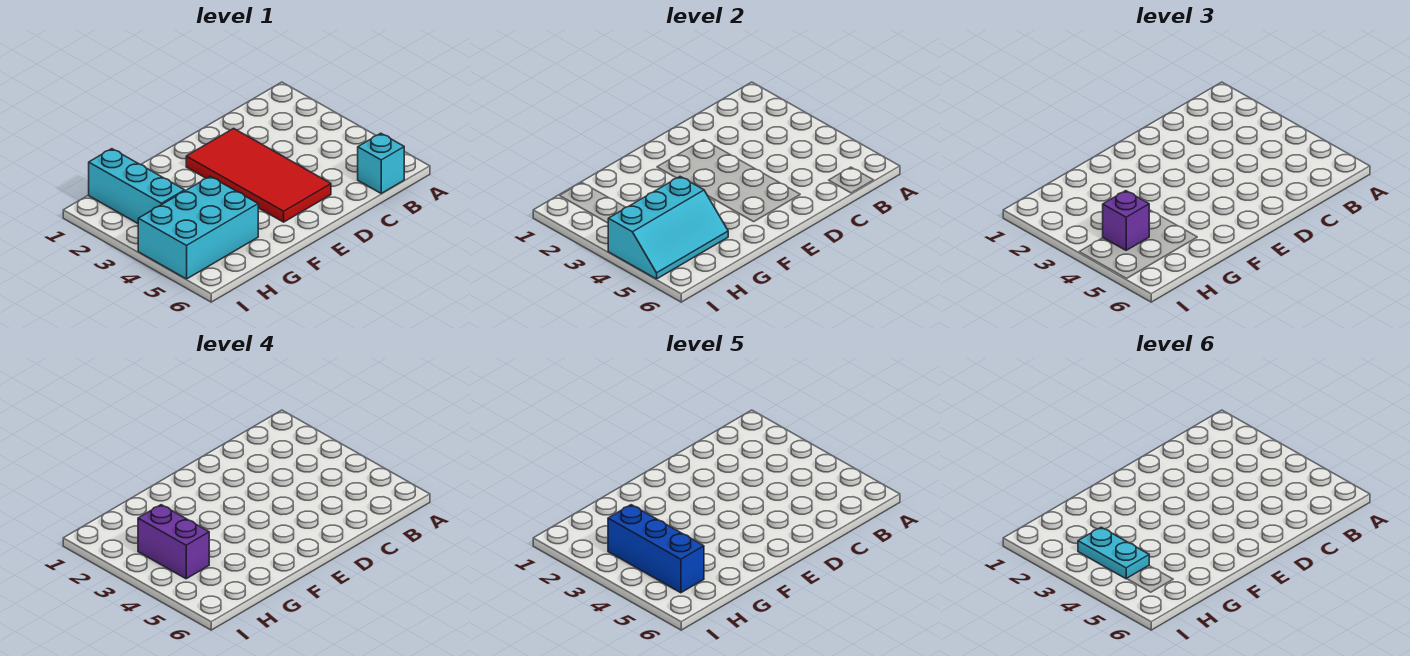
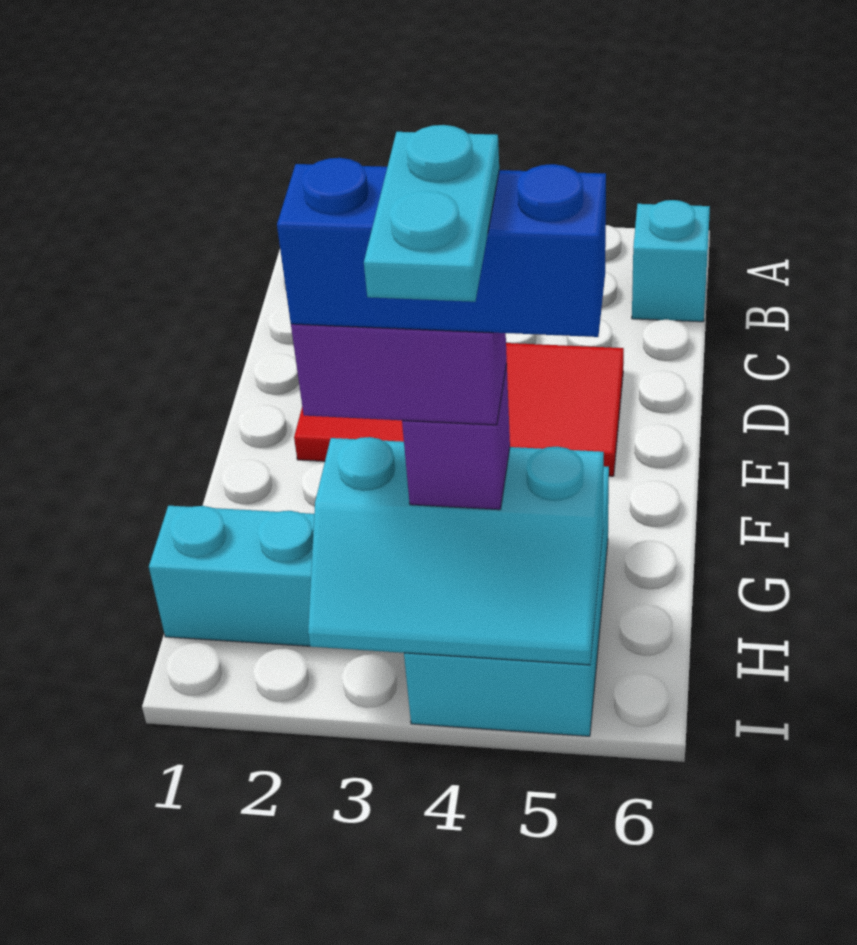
cyan slope G4:I5 level 2 top 4 -> cyan slope H3:I5 level 2 top H
cyan plate H3:H4 level 6 -> cyan plate H4:I4 level 6

